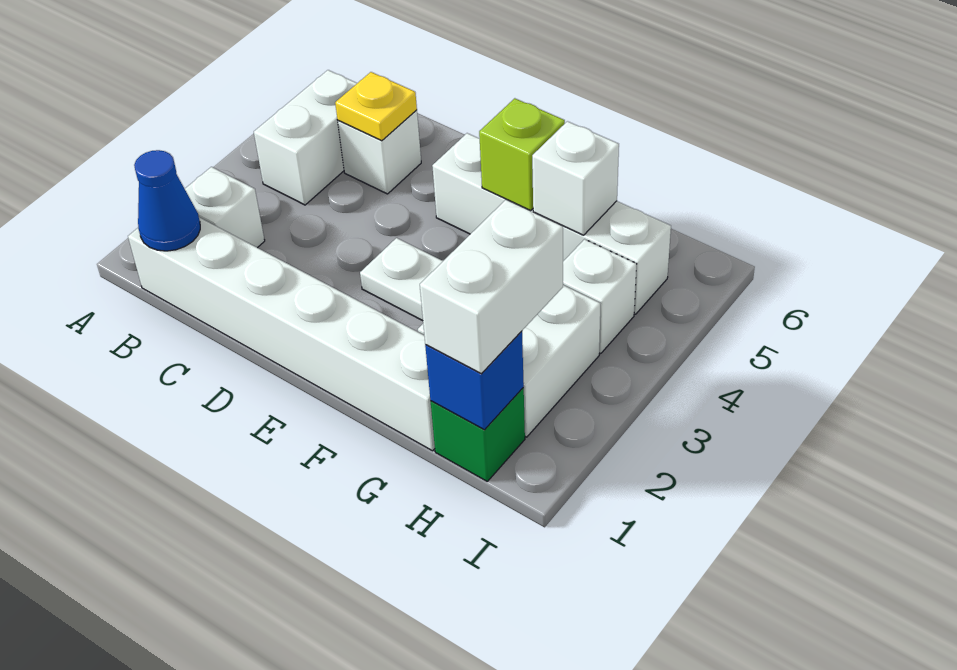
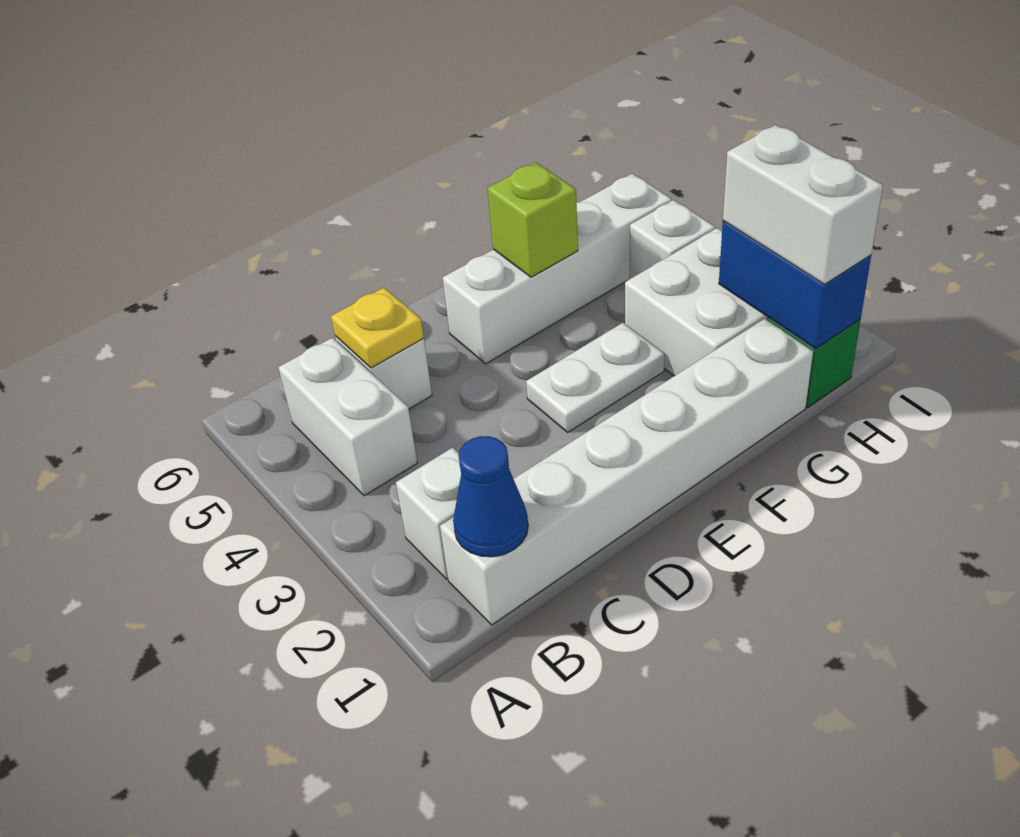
white brick G5 level 2 -> none
blue brick H1 level 2 -> blue brick H1:H2 level 2

